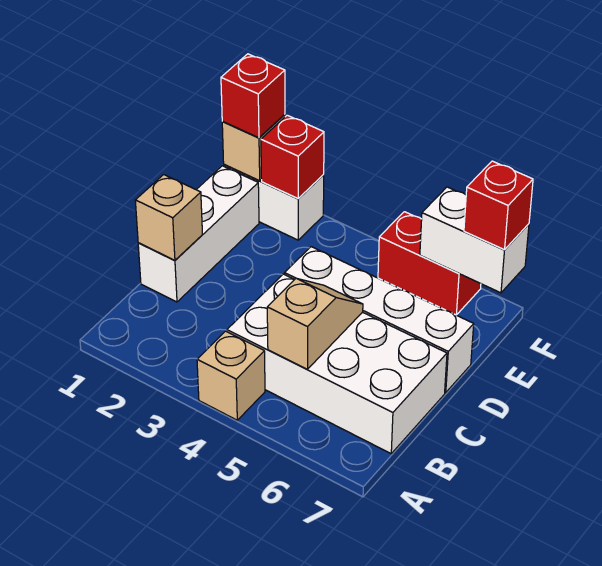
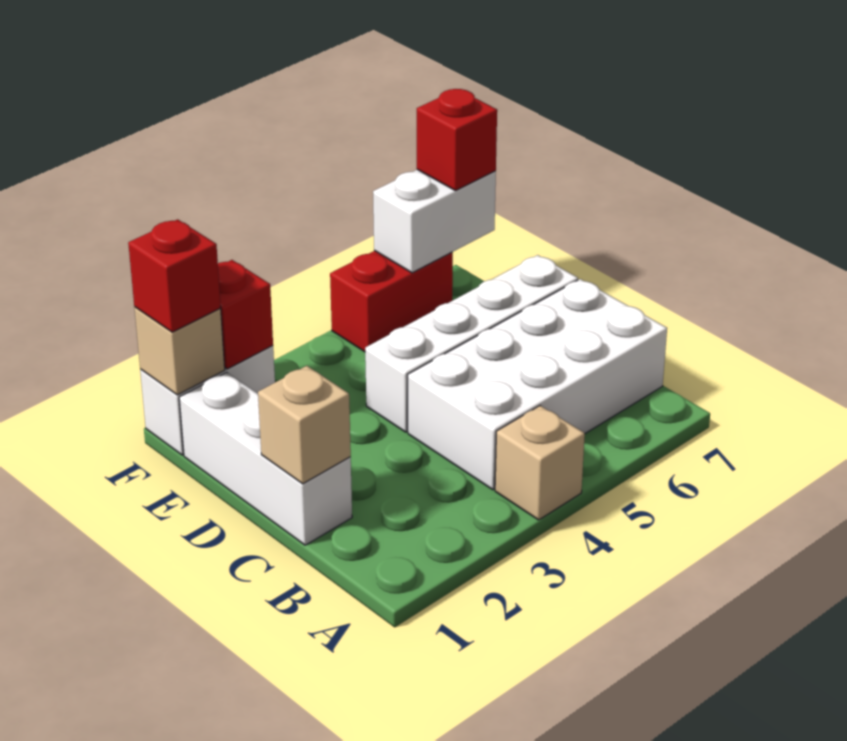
tan slope B5:C5 level 2 top B -> none

